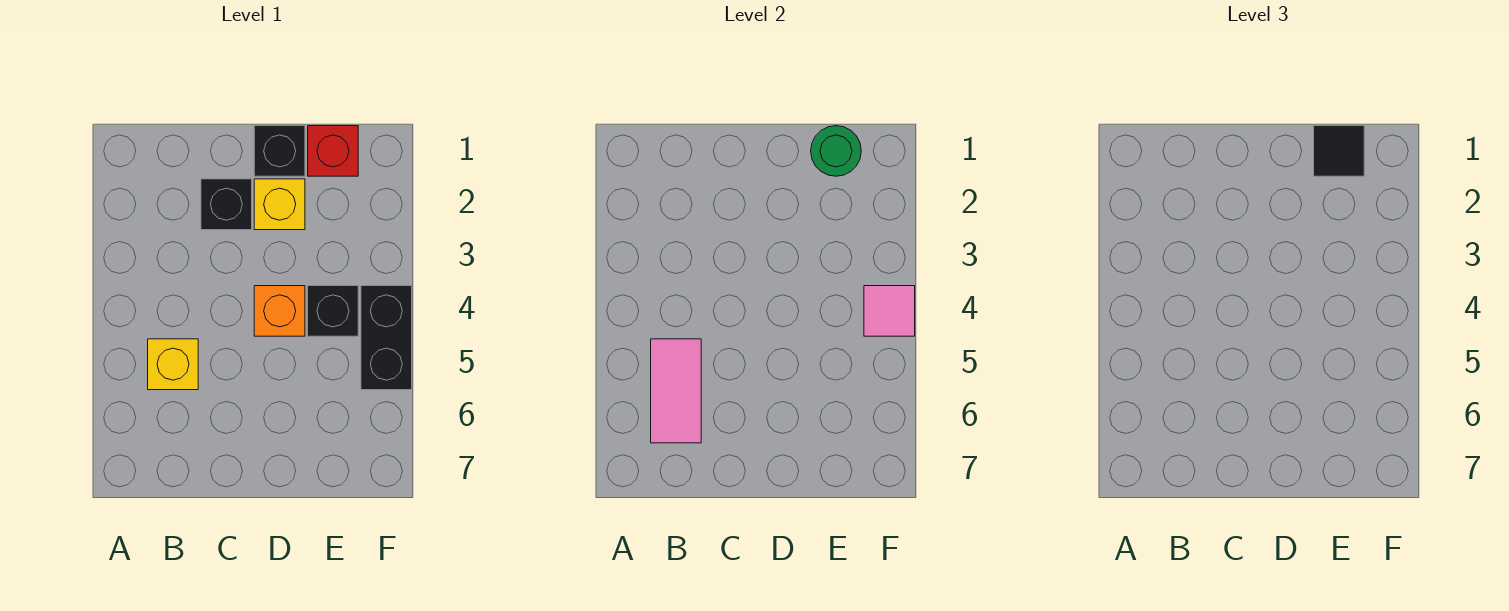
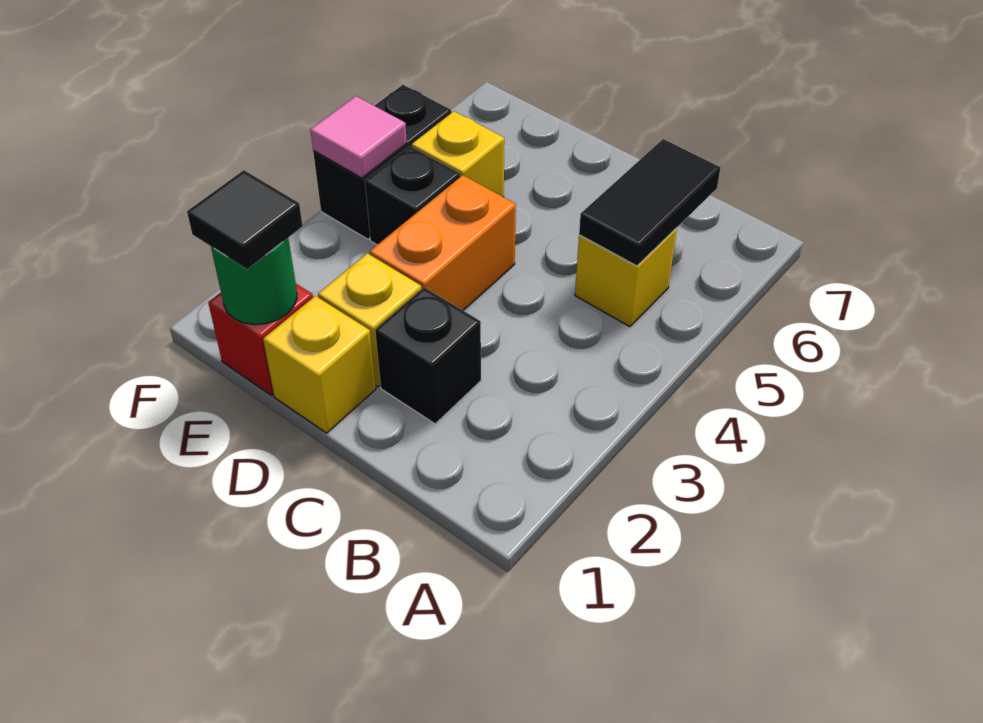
pink tile B5:B6 level 2 -> black tile B5:B6 level 2
black brick D1 level 1 -> yellow brick D1 level 1
orange brick D4 level 1 -> orange brick D3:D4 level 1
none -> yellow brick E5 level 1

